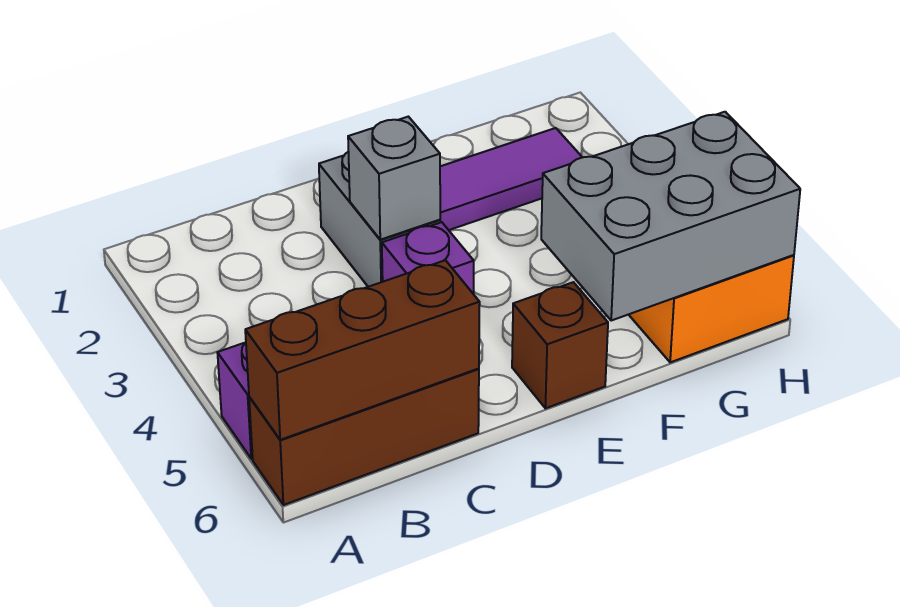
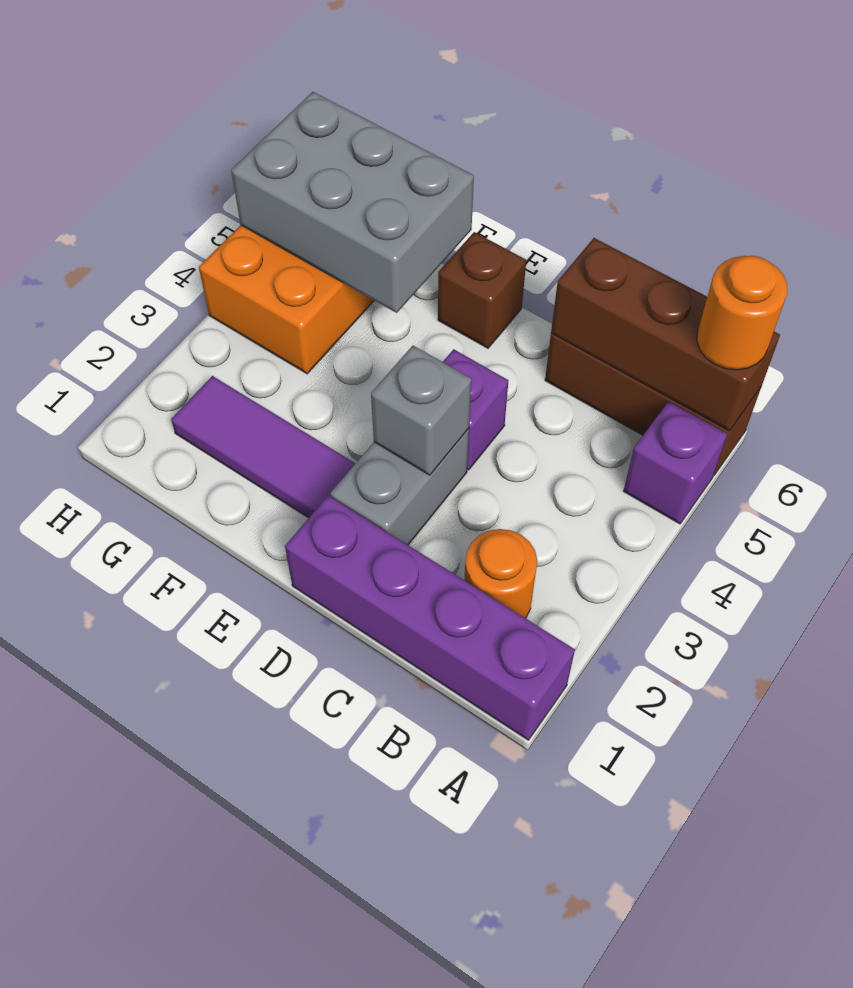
none -> purple brick A1:D1 level 1
none -> orange round brick A6 level 3
none -> orange round brick B2 level 1

